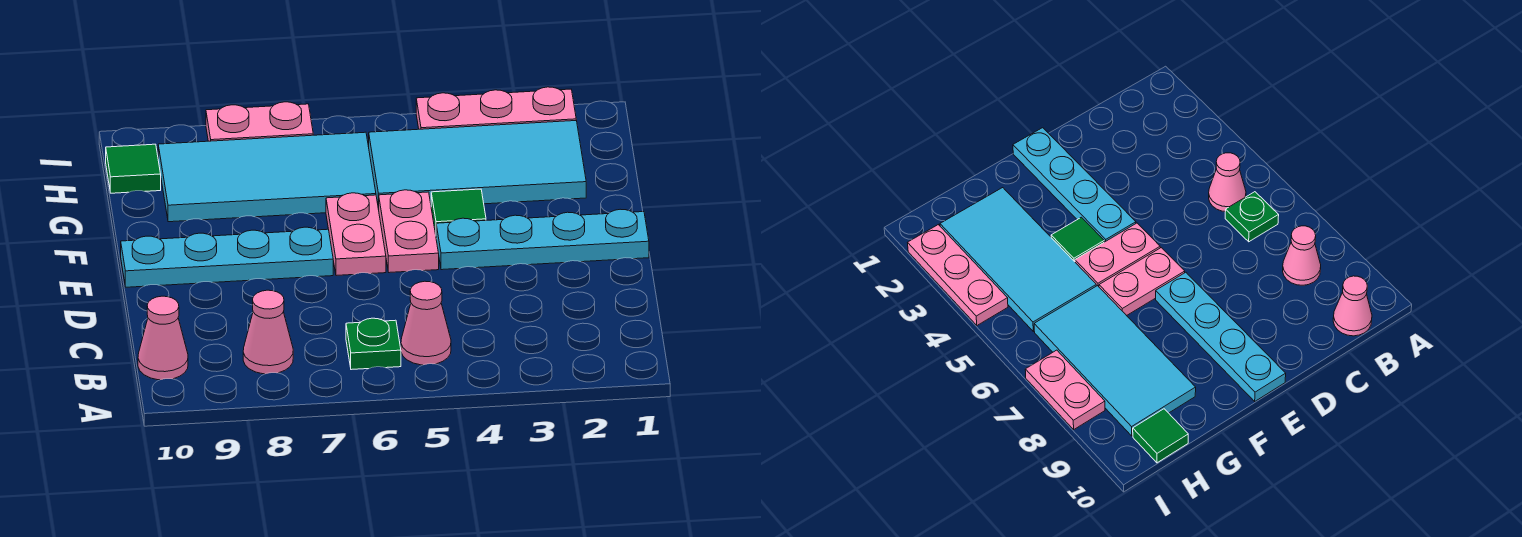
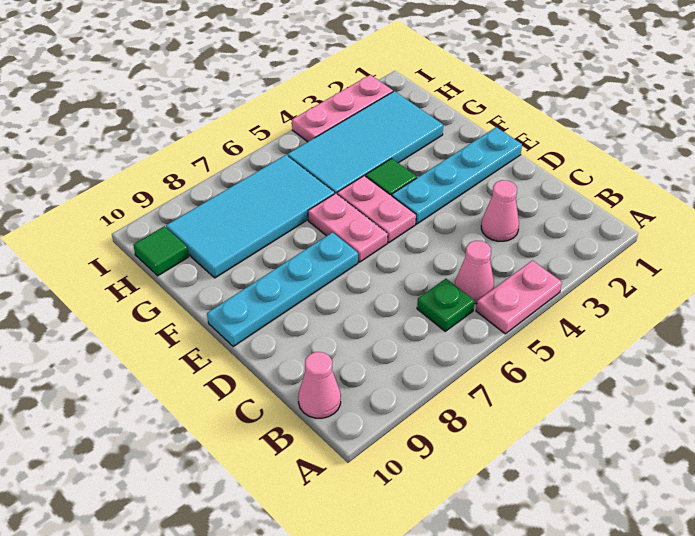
pink cone B8 level 1 -> pink cone C3 level 1
pink plate I7:I8 level 1 -> pink plate A4:A5 level 1

